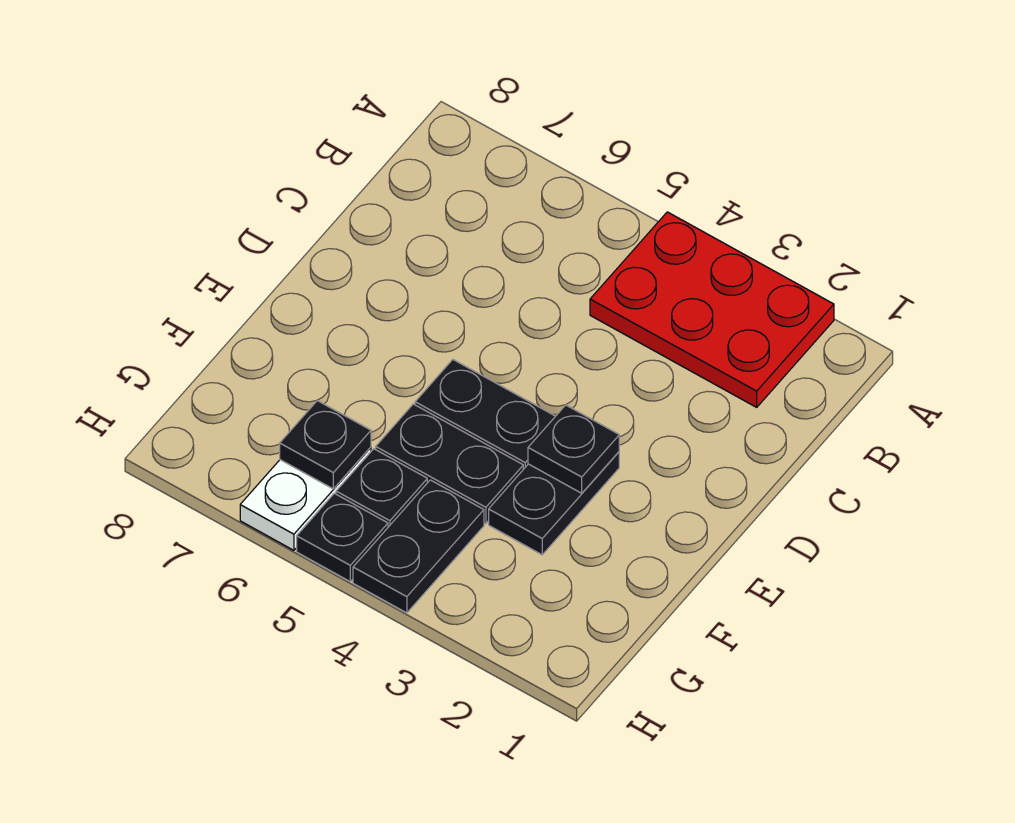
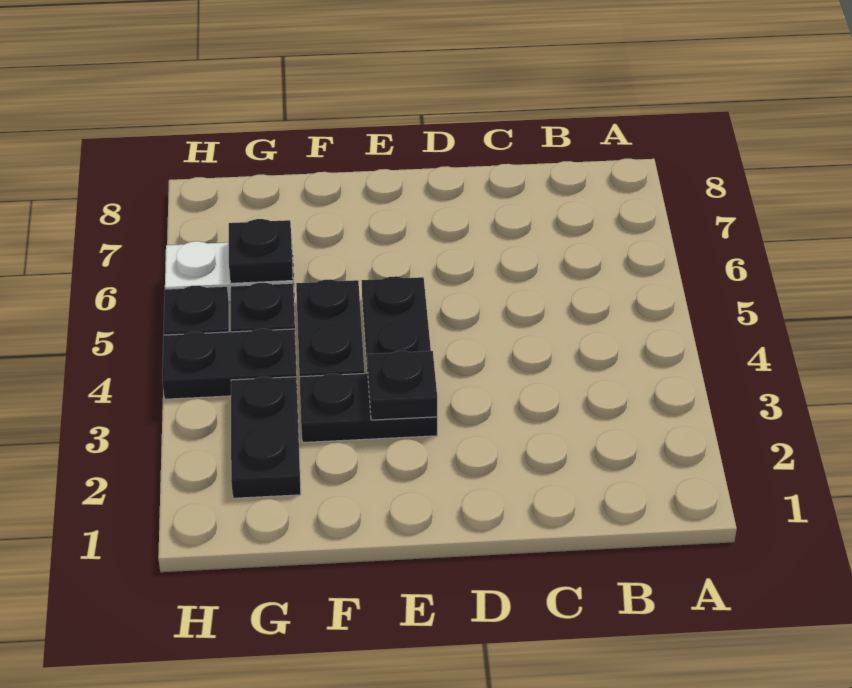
red plate A2:B4 level 1 -> none
none -> black plate G2:G3 level 1

